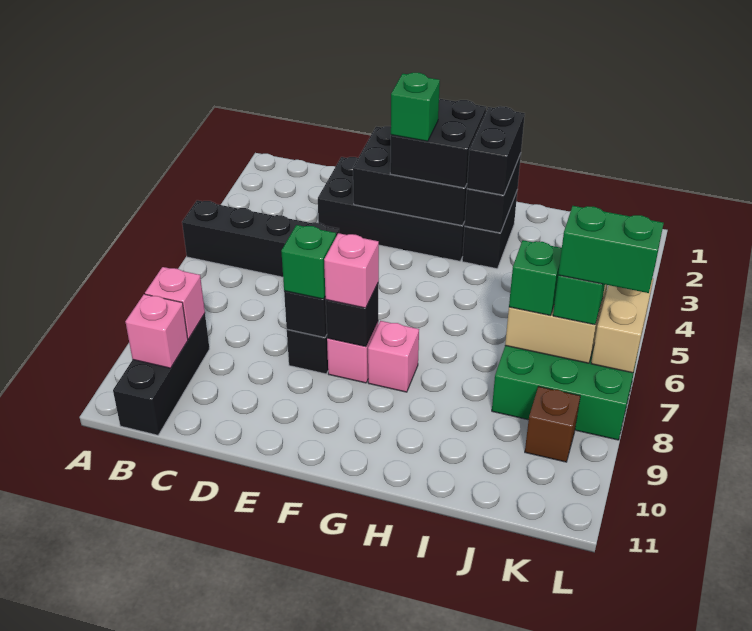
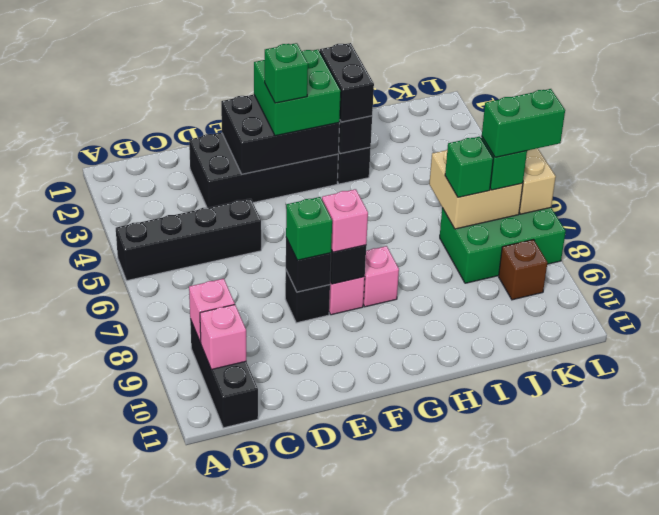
black brick F2:G3 level 3 -> green brick F2:G3 level 3

